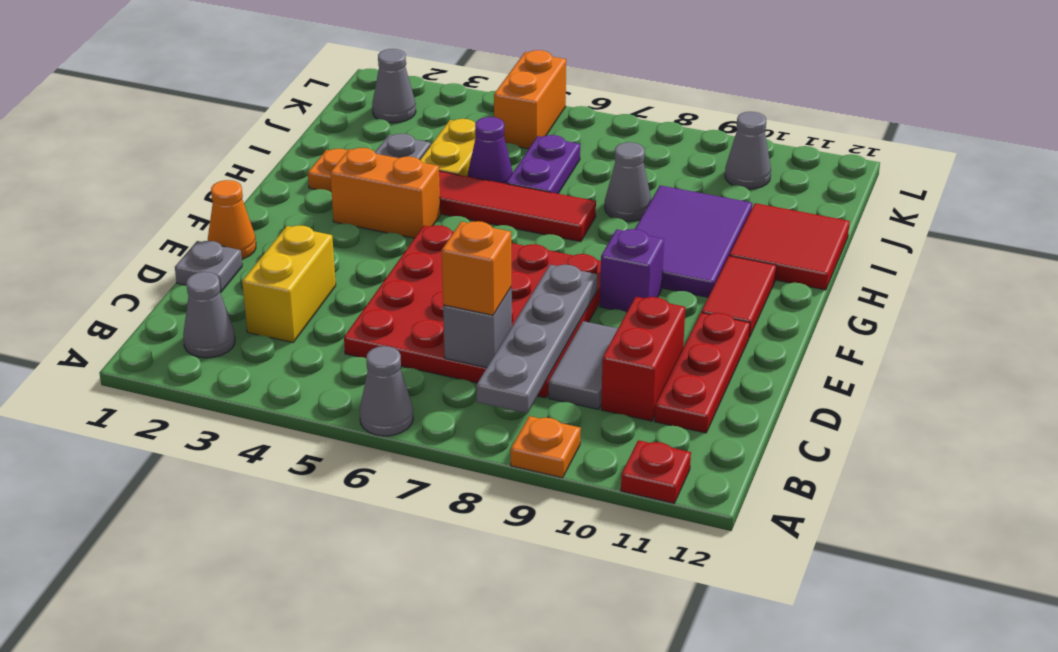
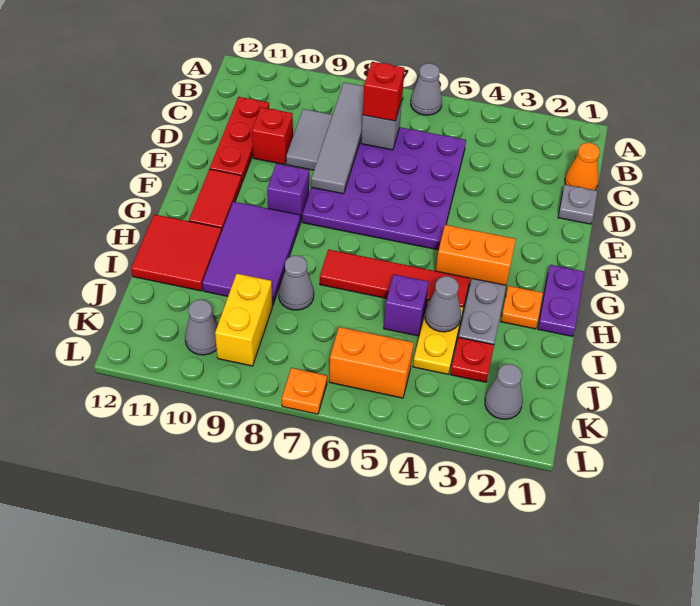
orange plate A9 level 1 -> orange plate L7 level 1
red plate A11 level 1 -> red plate J3 level 1
grey cone B2 level 1 -> grey cone I4 level 2
grey plate B8:E8 level 2 -> grey tile B8:E8 level 2
yellow brick C3:D3 level 1 -> yellow brick J9:K9 level 1
red plate C5:F8 level 1 -> purple plate C5:F8 level 1
orange brick C7 level 3 -> red brick C7 level 3
red brick C10:D10 level 1 -> red brick D10 level 1
orange cone E1 level 1 -> orange cone C1 level 1
purple cone I5 level 1 -> purple brick I5 level 1
purple plate I6:J6 level 1 -> purple plate G1:H1 level 1
orange brick K5:L5 level 1 -> orange brick K5:K6 level 1

